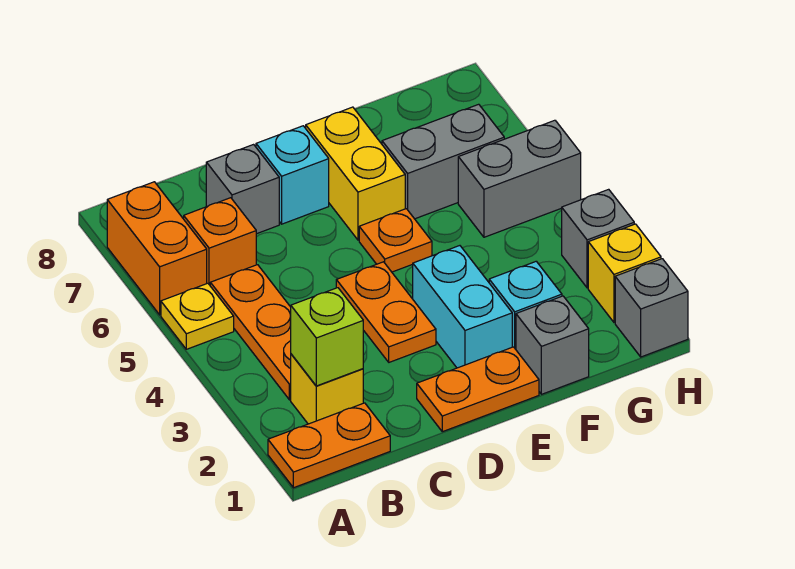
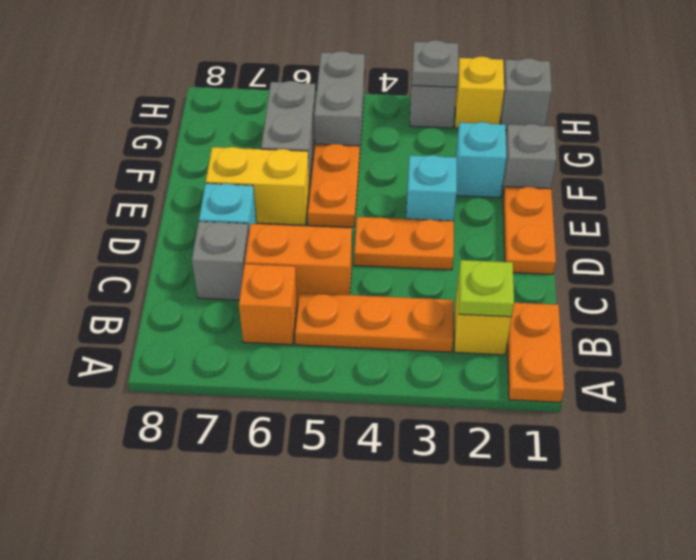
yellow plate A5 level 1 -> none
orange brick A6:A7 level 1 -> orange brick C5:C6 level 1
lime brick B2 level 2 -> lime plate B2 level 2
cyan brick E2:E3 level 1 -> cyan brick E3 level 1
orange plate E5 level 1 -> orange plate E5:F5 level 1
none -> grey plate H3 level 2

